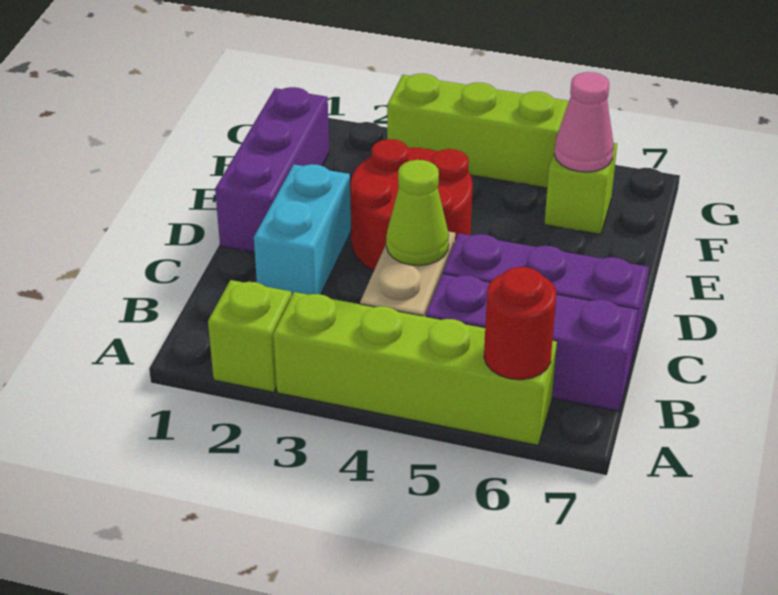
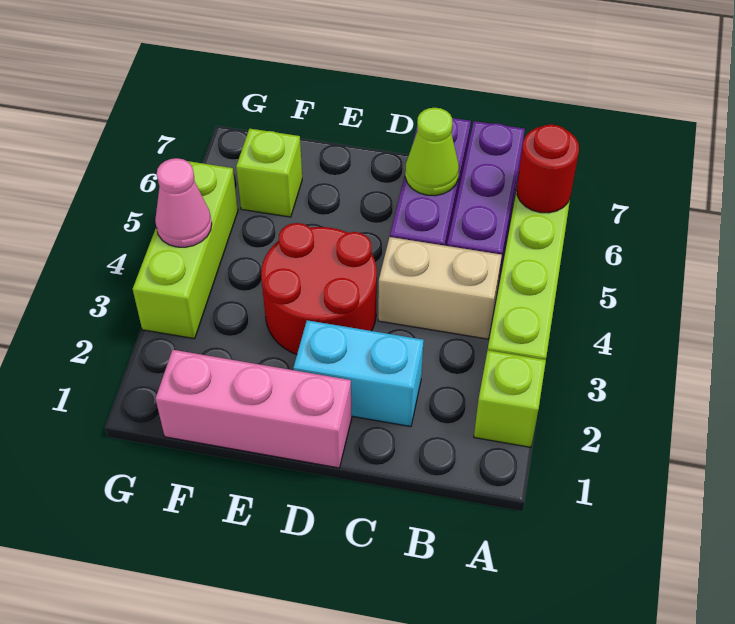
lime cone C4 level 2 -> lime cone C6 level 2
purple brick D1:F1 level 1 -> pink brick D1:F1 level 1
pink cone F6 level 2 -> pink cone G4 level 2

